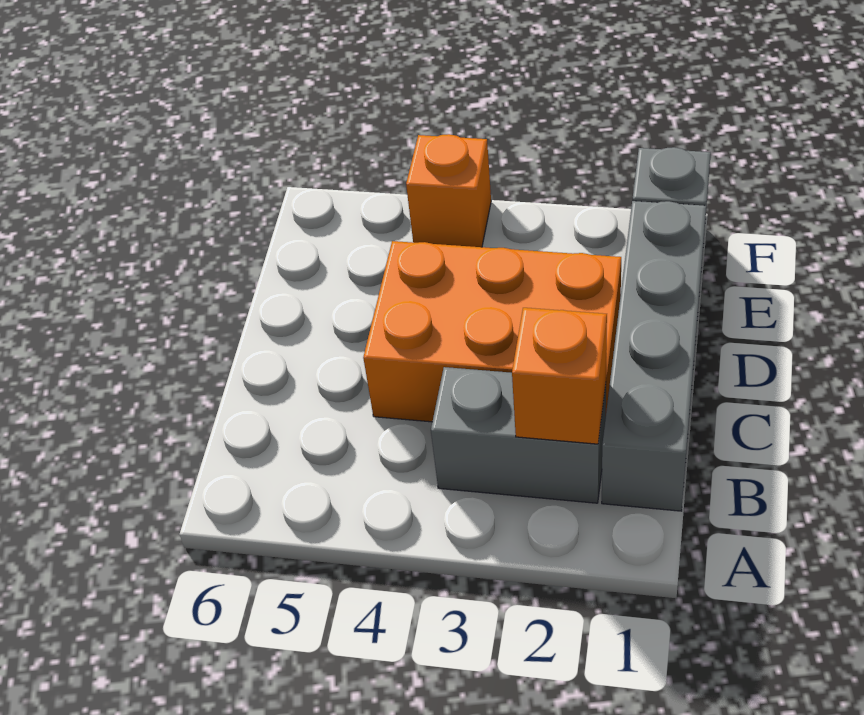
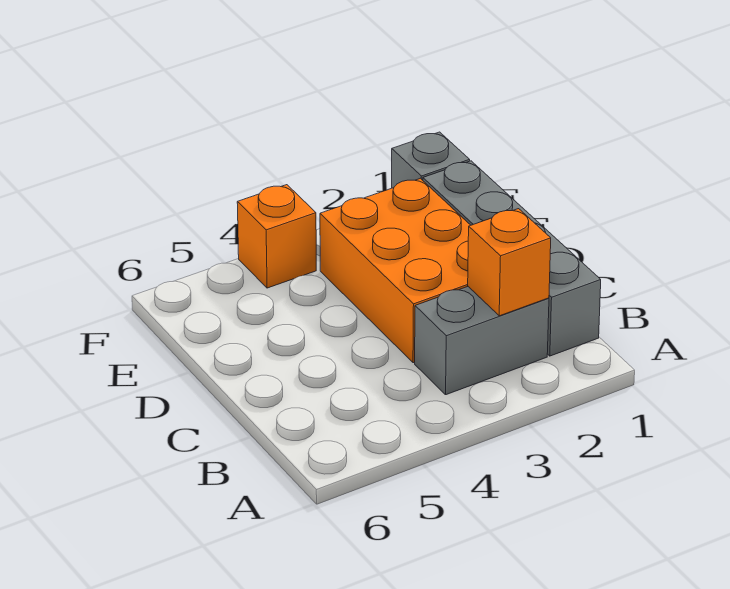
orange brick C2:D4 level 1 -> orange brick C2:E3 level 1

